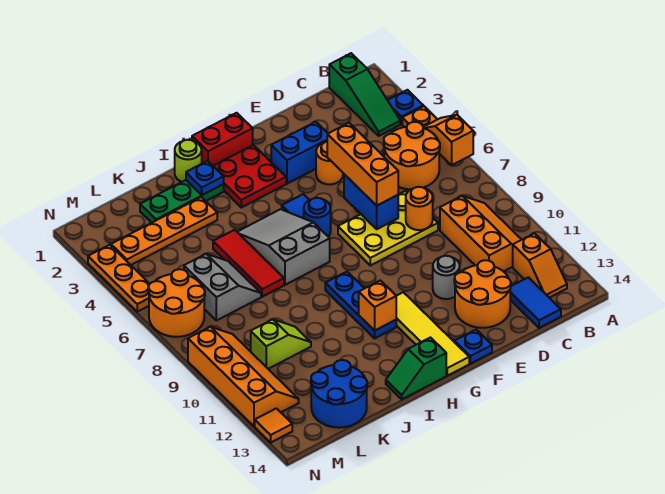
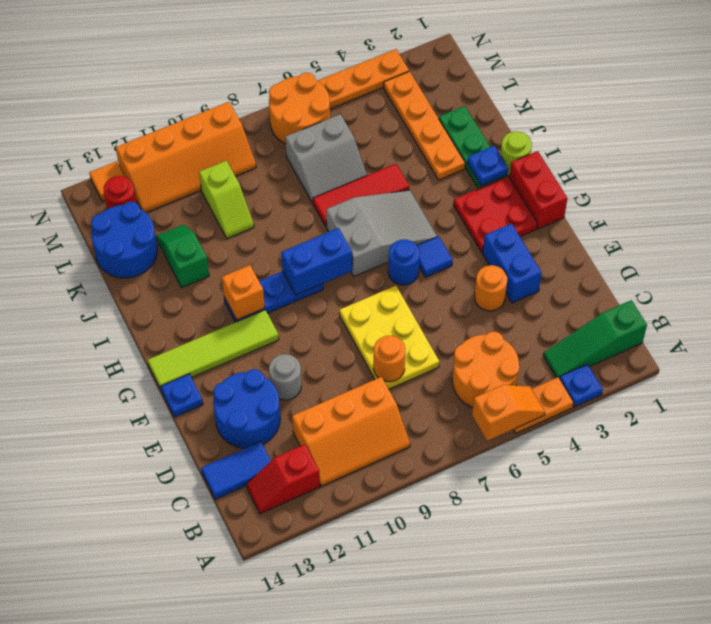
orange slope B12:B13 level 1 top 12 -> red slope B12:B13 level 1 top 12
orange round brick D12:E13 level 1 -> blue round brick D12:E13 level 1
orange brick E5:E7 level 3 -> none
blue brick E6:E7 level 2 -> blue brick H8:H9 level 2
yellow tile G11:G14 level 1 -> lime tile G11:G14 level 1
green slope H14:I14 level 1 top H -> green slope J12:K12 level 1 top J
none -> red round brick M13 level 1

